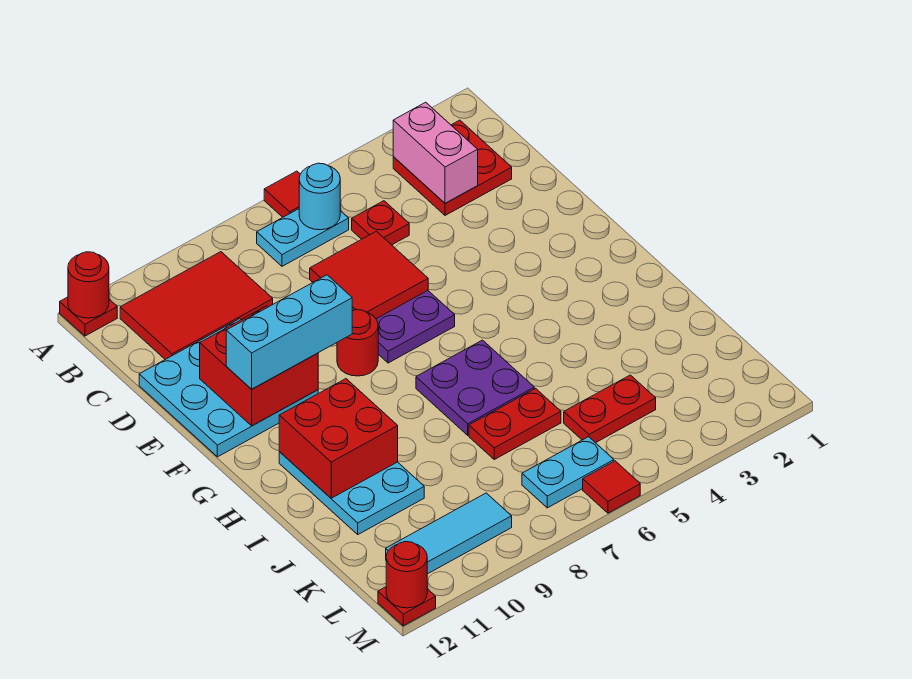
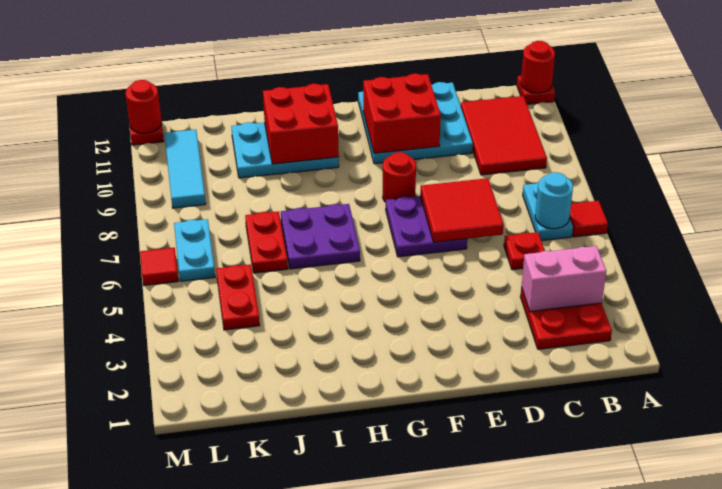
cyan brick F9:F11 level 3 -> none

